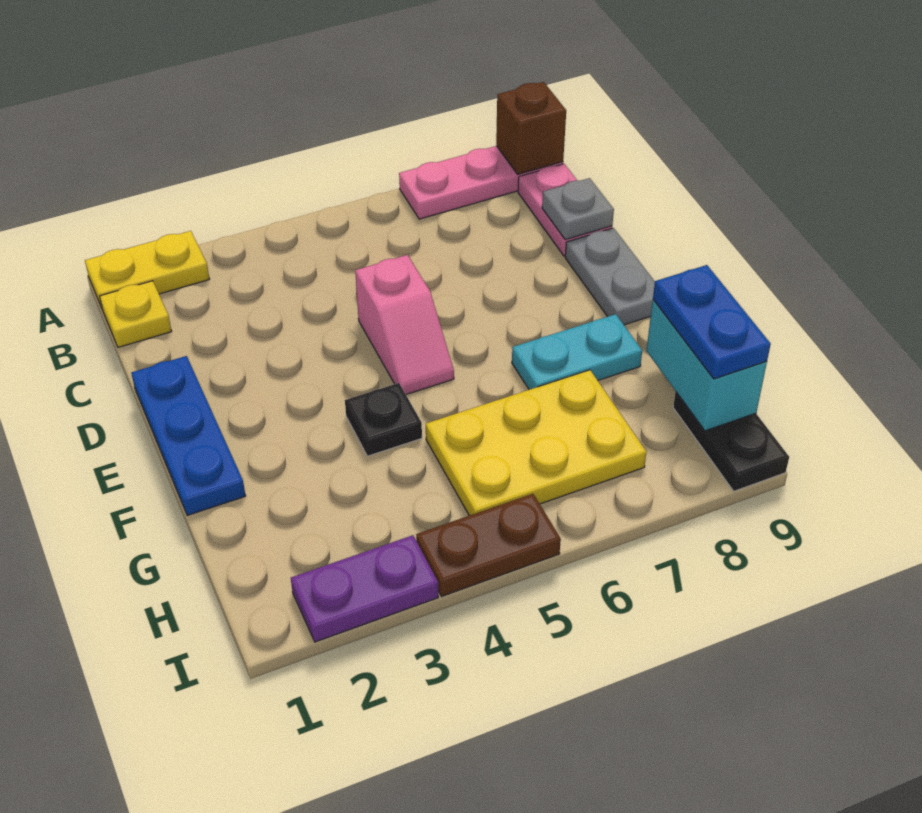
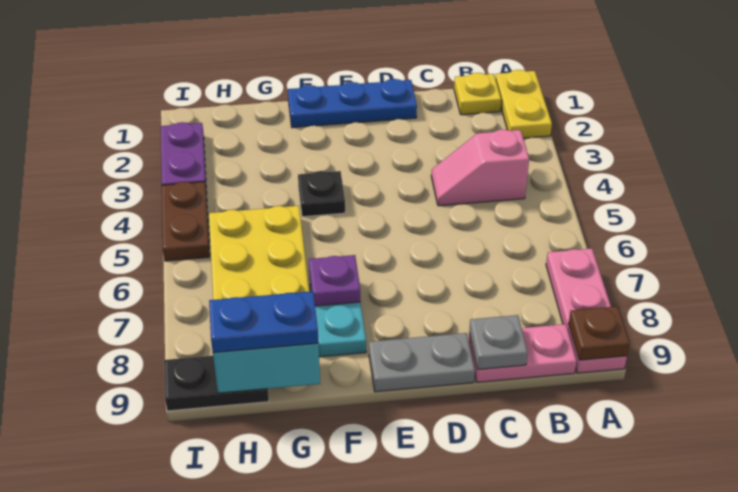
brown brick A9 level 2 -> brown plate A9 level 2
pink slope D5:E5 level 1 top D -> pink slope B4:C4 level 1 top B
none -> purple plate F7 level 2

